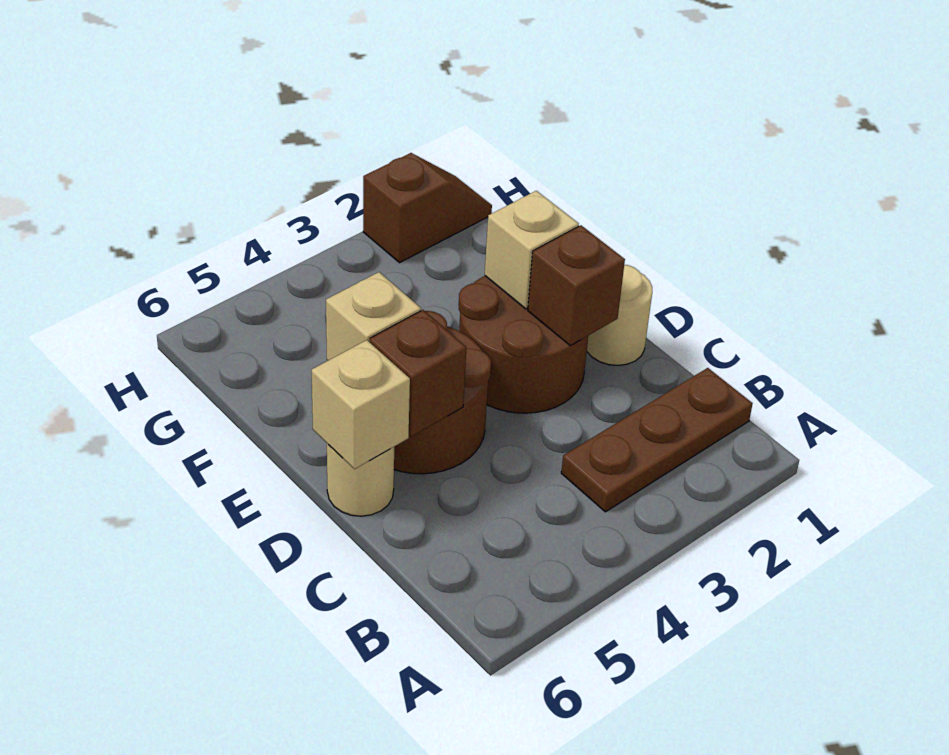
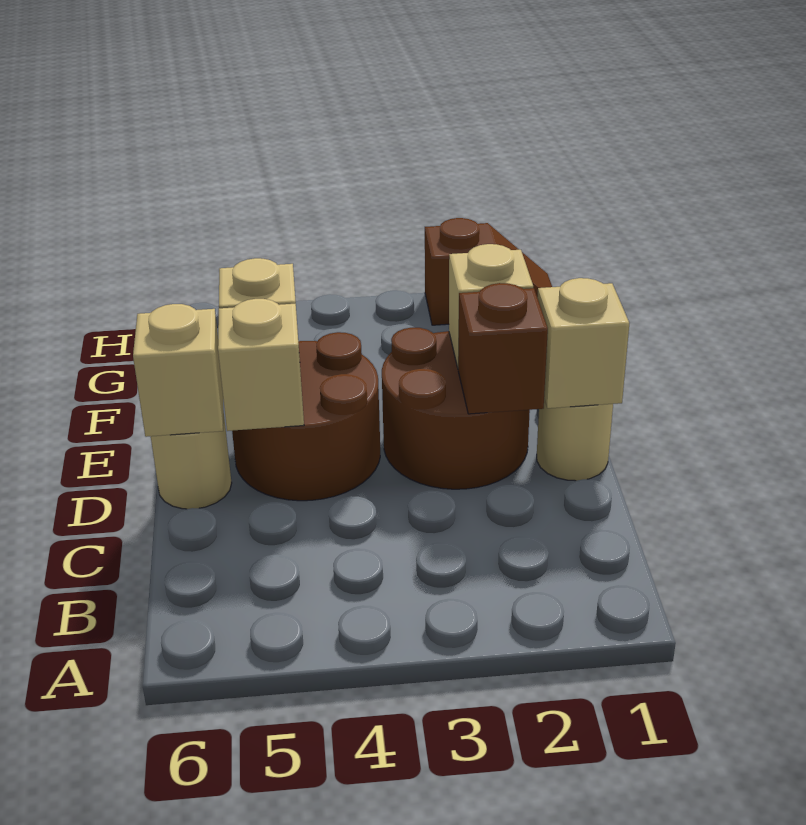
brown plate B1:B3 level 1 -> none
none -> tan brick D1 level 2
brown brick D5 level 2 -> tan brick D5 level 2

